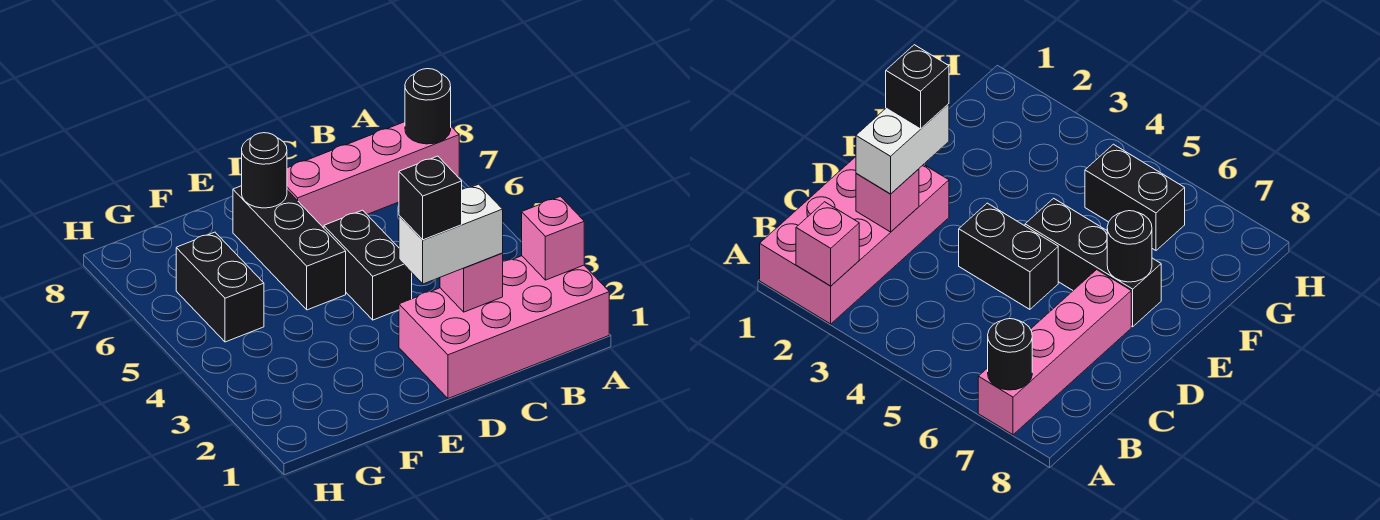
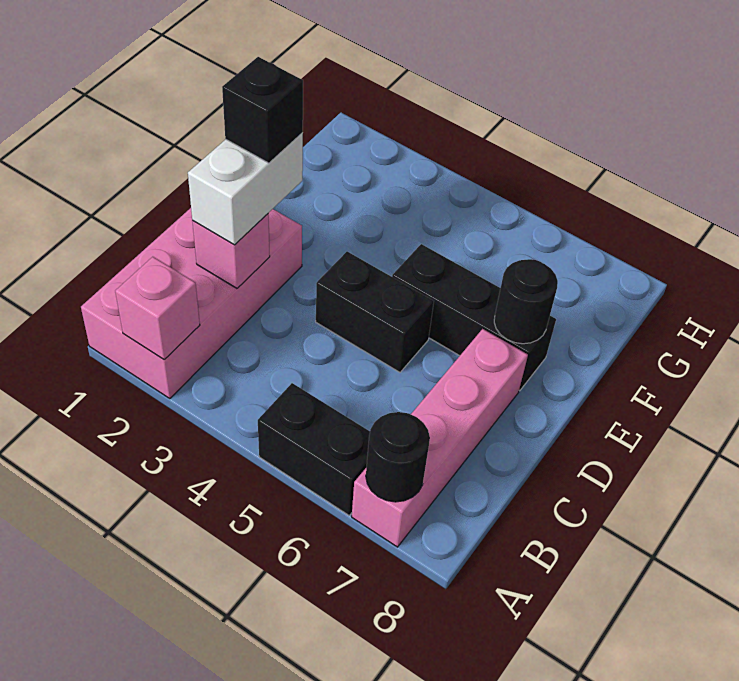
black brick G5:G6 level 1 -> black brick A5:A6 level 1

